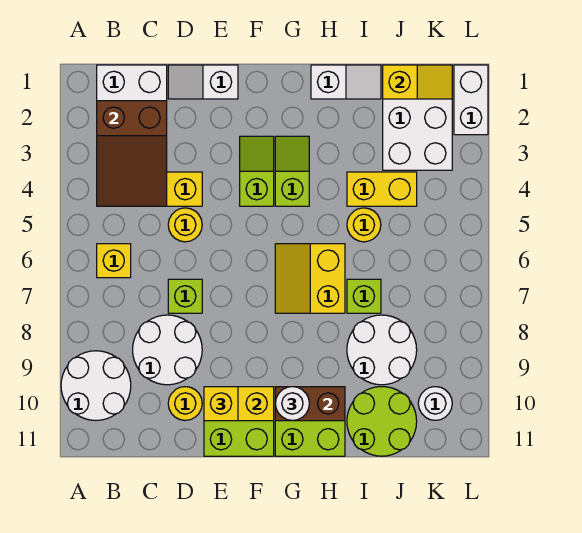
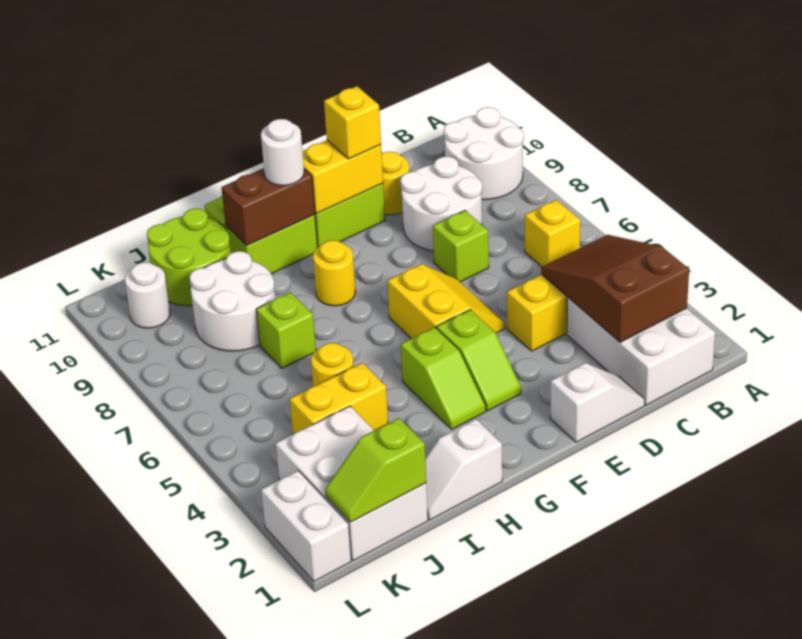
yellow round brick D5 level 1 -> yellow round brick G8 level 1
yellow slope G6:H7 level 1 top H -> yellow slope E5:F6 level 1 top F
yellow slope J1:K1 level 2 top J -> lime slope J1:K1 level 2 top J

